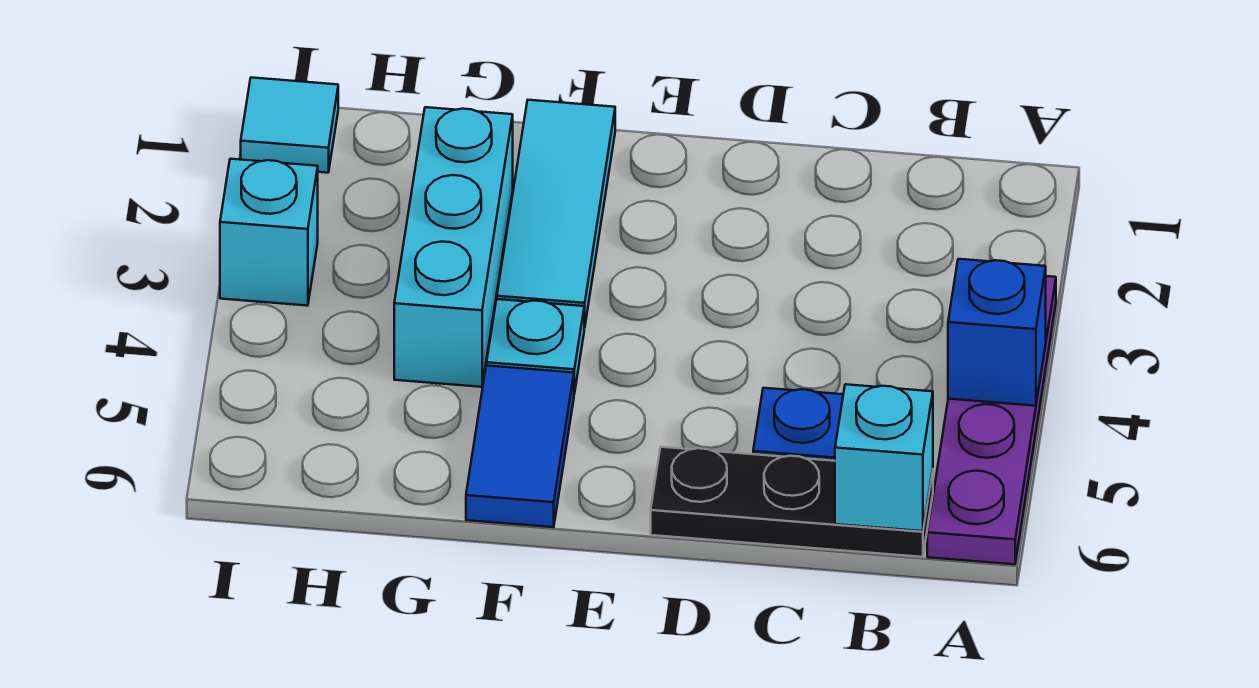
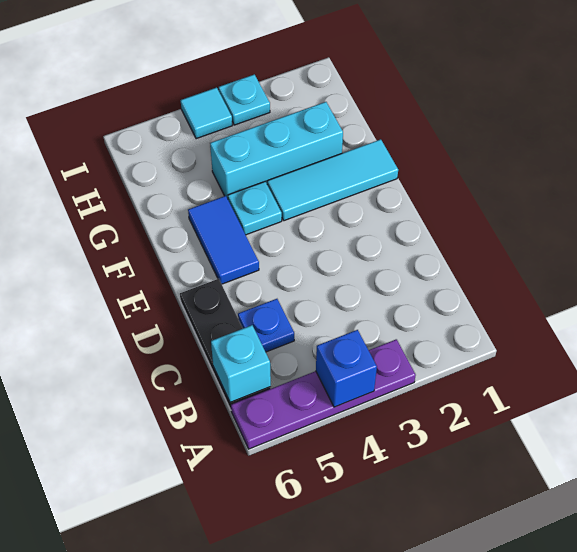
blue tile F5:F6 level 1 -> blue tile E5:F5 level 1
cyan tile I1 level 1 -> cyan tile I4 level 1
cyan brick I3 level 1 -> cyan plate I3 level 1

